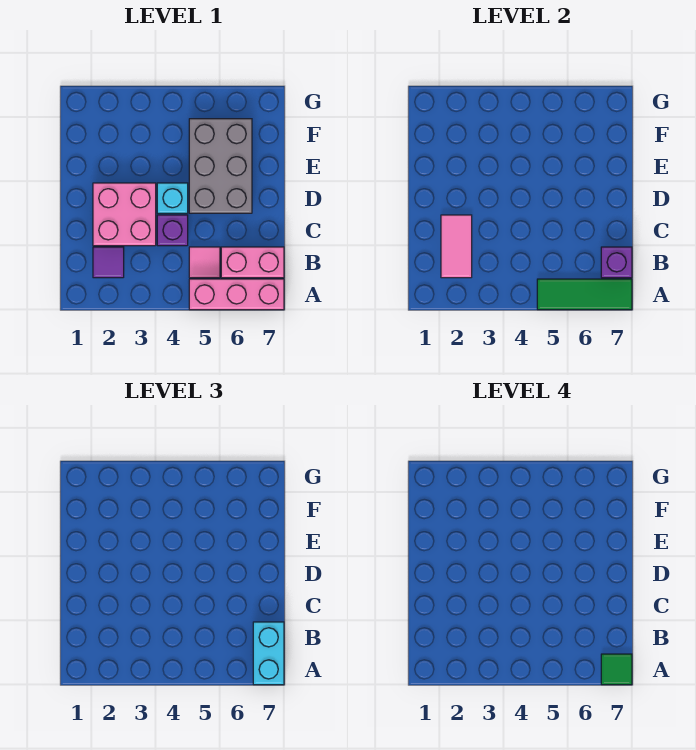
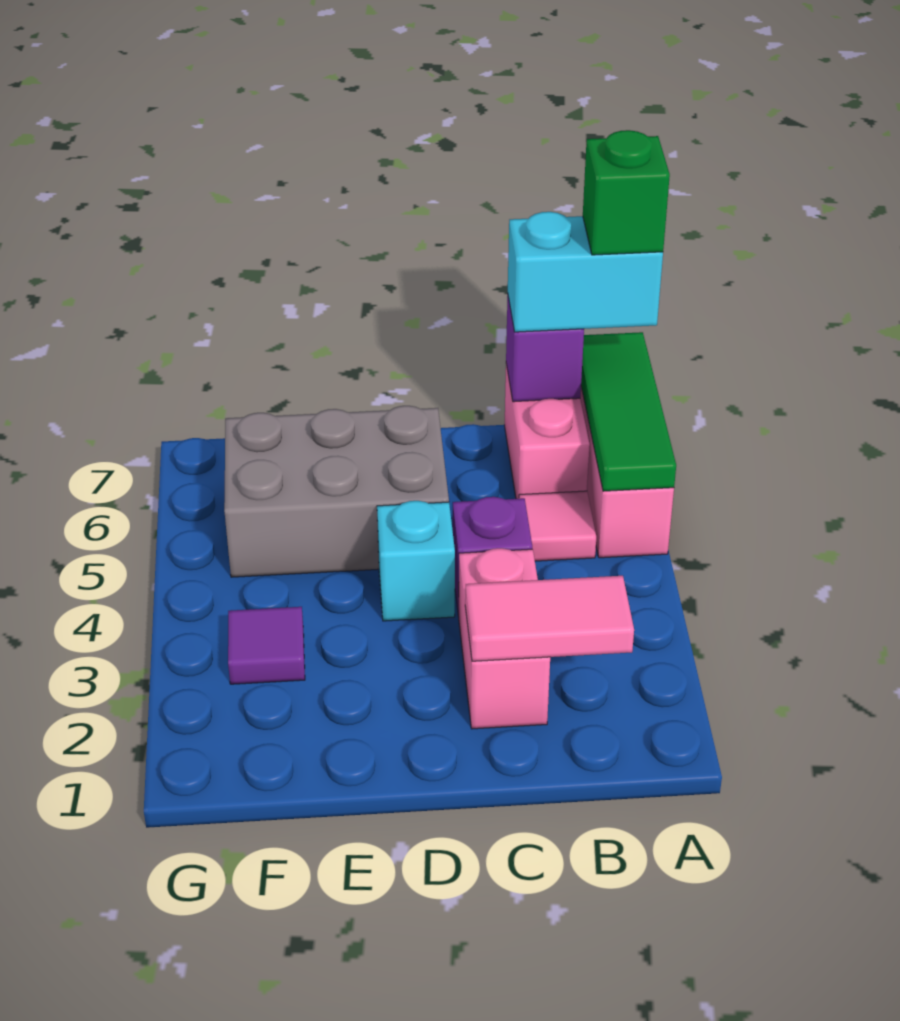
green tile A7 level 4 -> green brick A7 level 4
purple tile B2 level 1 -> purple tile F3 level 1
pink brick C2:D3 level 1 -> pink brick C2:C3 level 1

